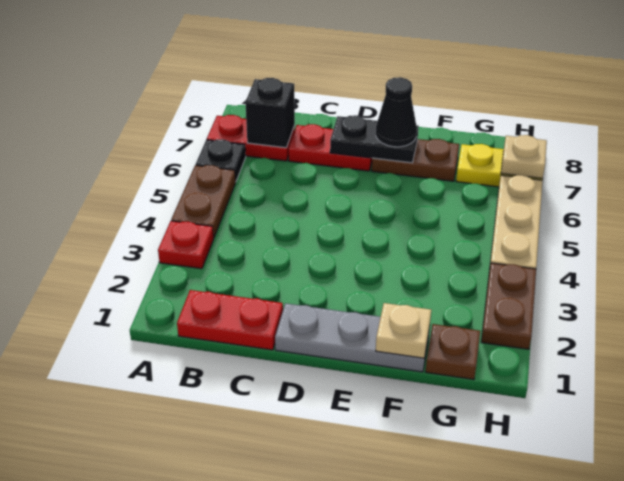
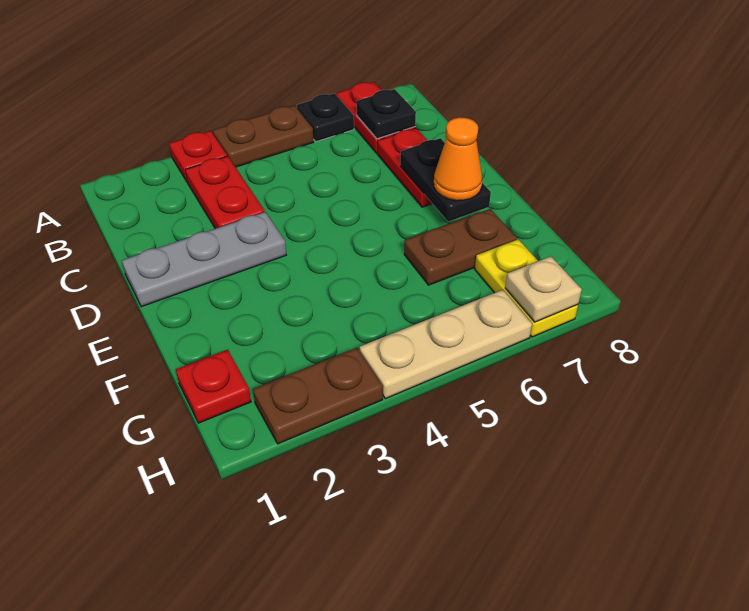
red plate B1:C1 level 1 -> red plate B3:C3 level 1
black brick B7 level 2 -> black plate B7 level 2
grey plate D1:F1 level 1 -> grey plate D1:D3 level 1
brown plate E7:F7 level 1 -> brown plate F6:F7 level 1
black cone E7 level 3 -> orange cone E7 level 3
tan plate F1 level 2 -> none
brown plate G1 level 1 -> red plate G1 level 1

